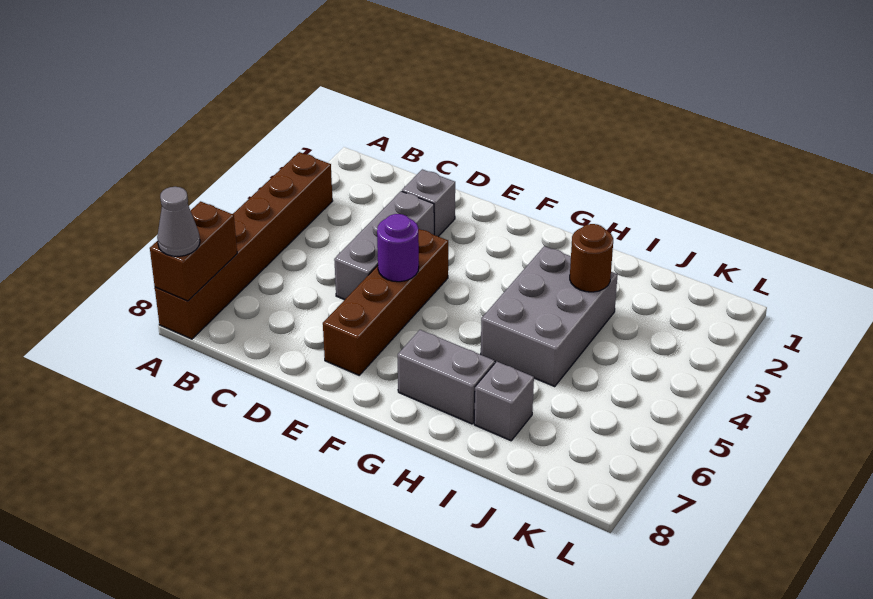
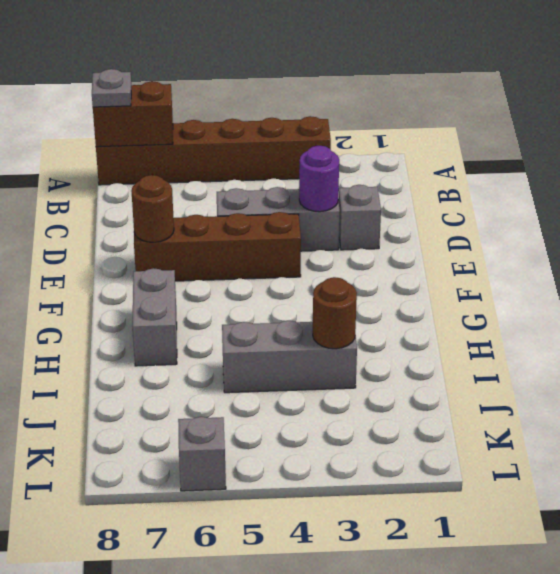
grey cone A8 level 3 -> grey plate A8 level 3
purple round brick E5 level 2 -> purple round brick D3 level 2
none -> brown round brick E7 level 2
grey brick H3:I5 level 1 -> grey brick I3:I5 level 1
grey brick I7 level 1 -> grey brick L6 level 1

